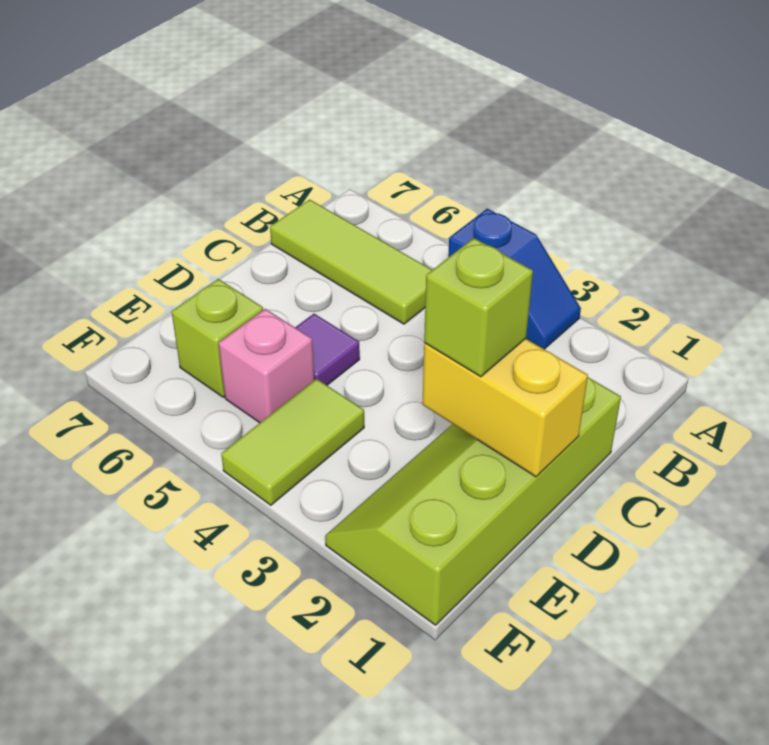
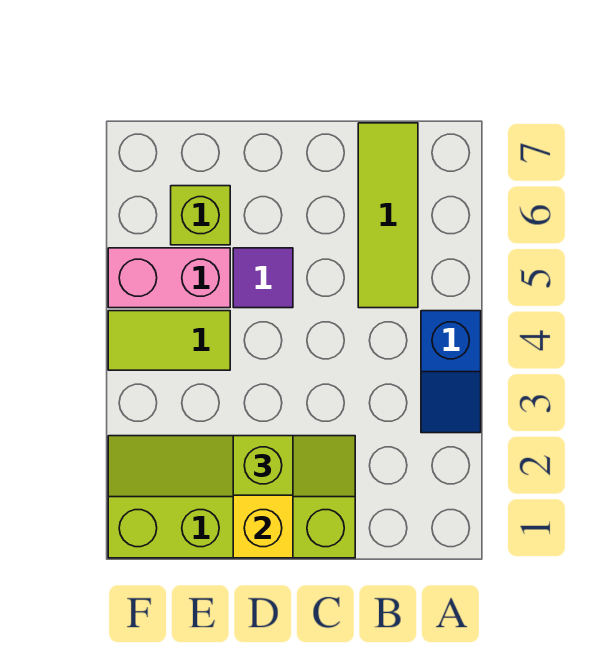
pink brick E5 level 1 -> pink brick E5:F5 level 1

